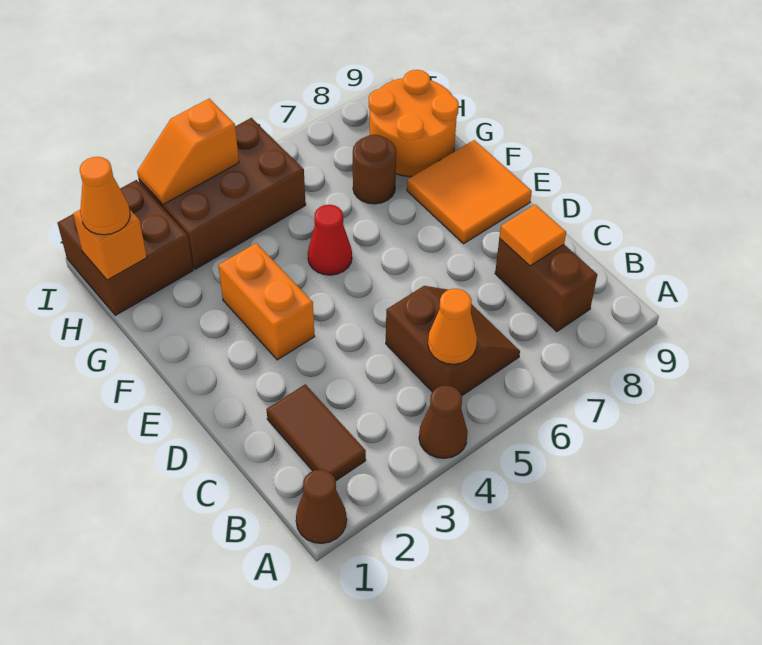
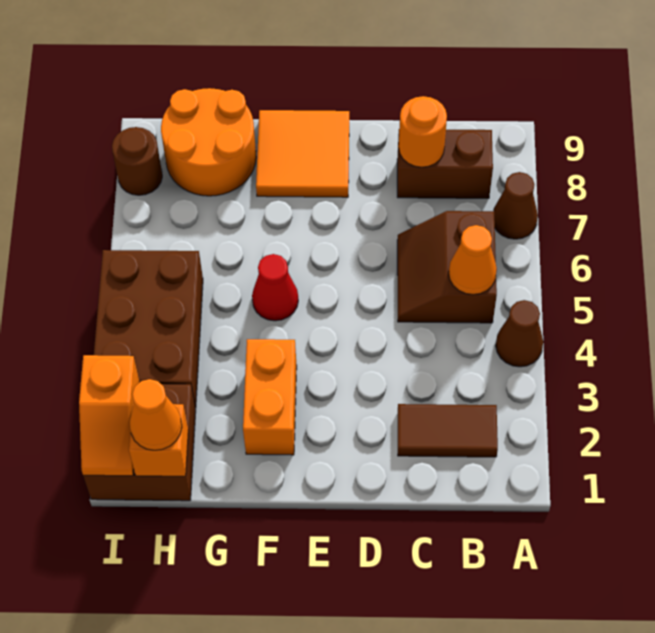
brown cone A1 level 1 -> brown cone A7 level 1
brown slope B5:C6 level 1 top 5 -> brown slope B5:C6 level 1 top B
orange tile C8 level 2 -> orange round brick C8 level 2
orange brick E3:F3 level 1 -> orange brick F2:F3 level 1
brown round brick G7 level 1 -> brown round brick I8 level 1
orange slope I3:I4 level 2 top 4 -> orange slope I1:I2 level 2 top 2

